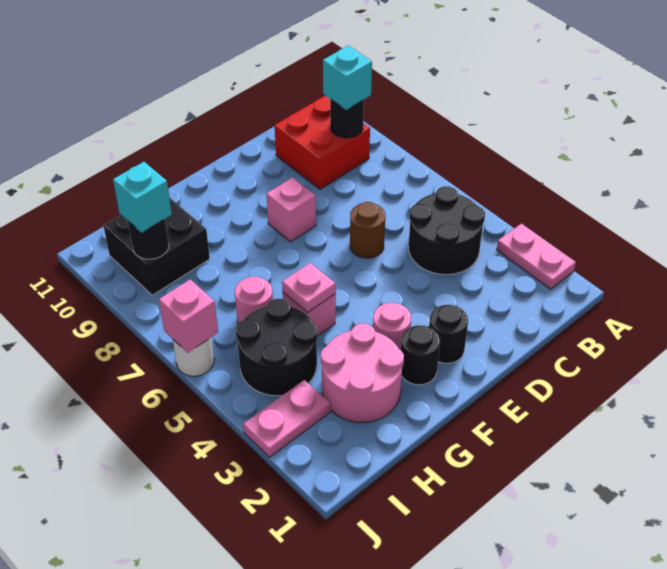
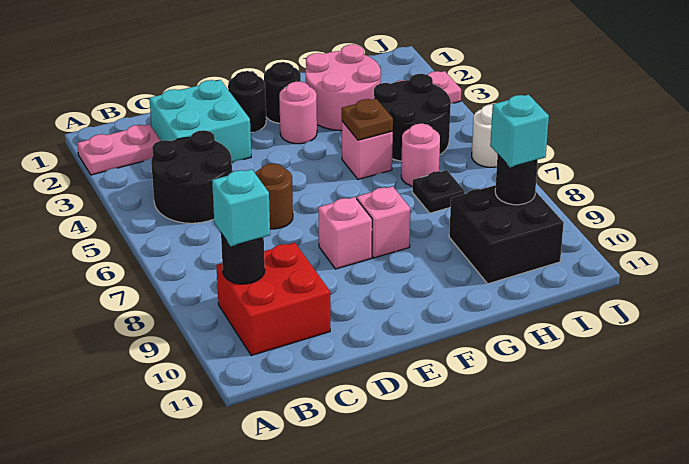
pink plate A2:A3 level 1 -> pink plate A2:B2 level 1
none -> cyan brick C2:D3 level 1
pink plate G5 level 2 -> brown plate G5 level 2
none -> black plate H7 level 1
pink brick J6 level 2 -> pink brick F8 level 1

